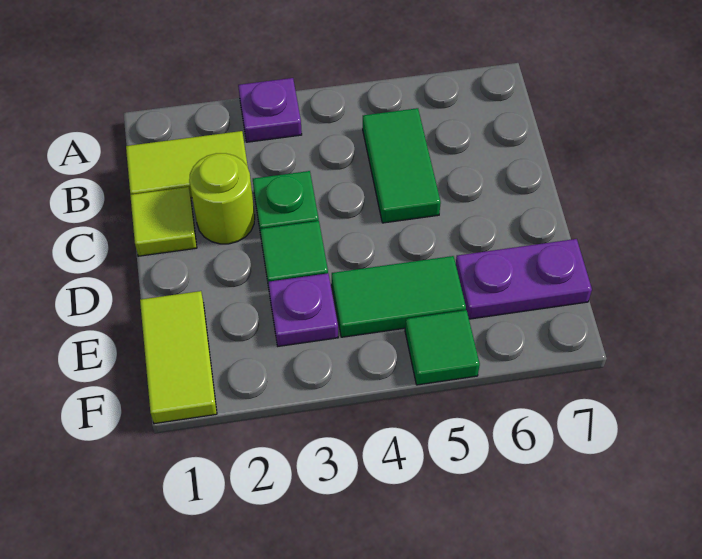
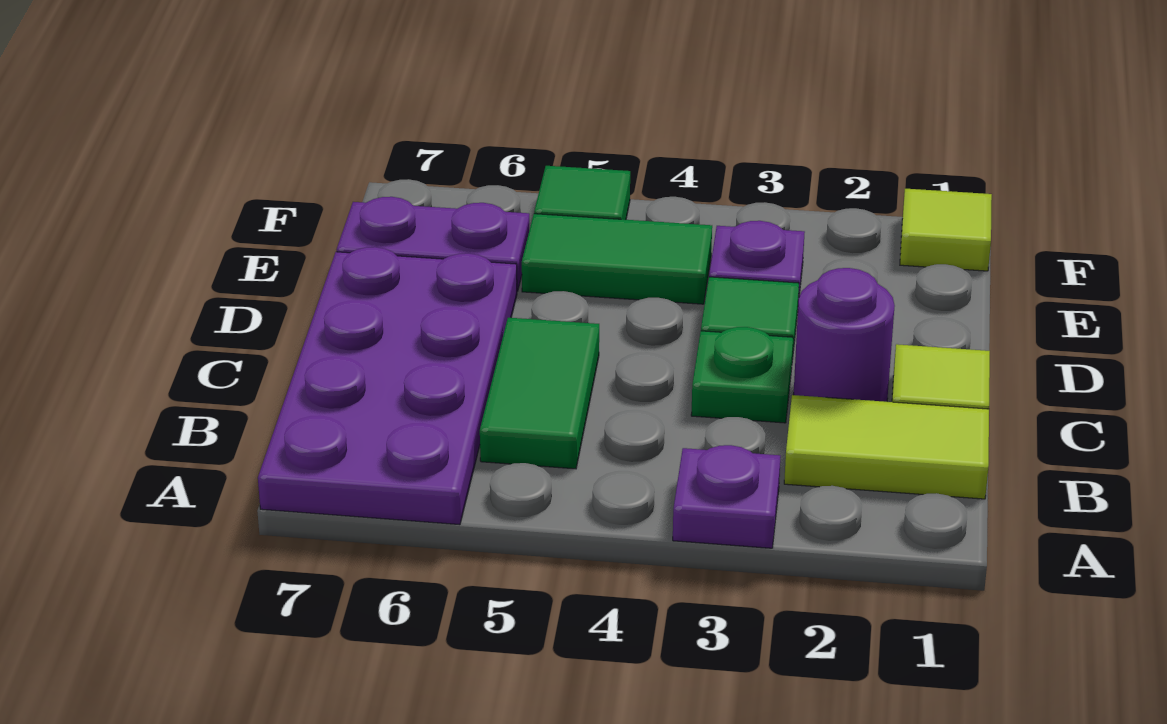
none -> purple plate A6:D7 level 1
lime round brick C2 level 1 -> purple round brick C2 level 1
lime tile E1:F1 level 1 -> lime tile F1 level 1

